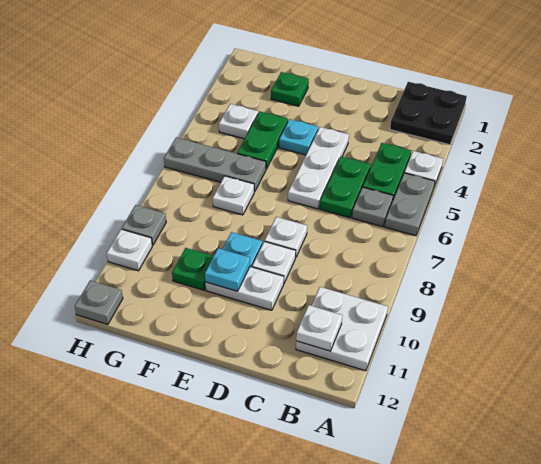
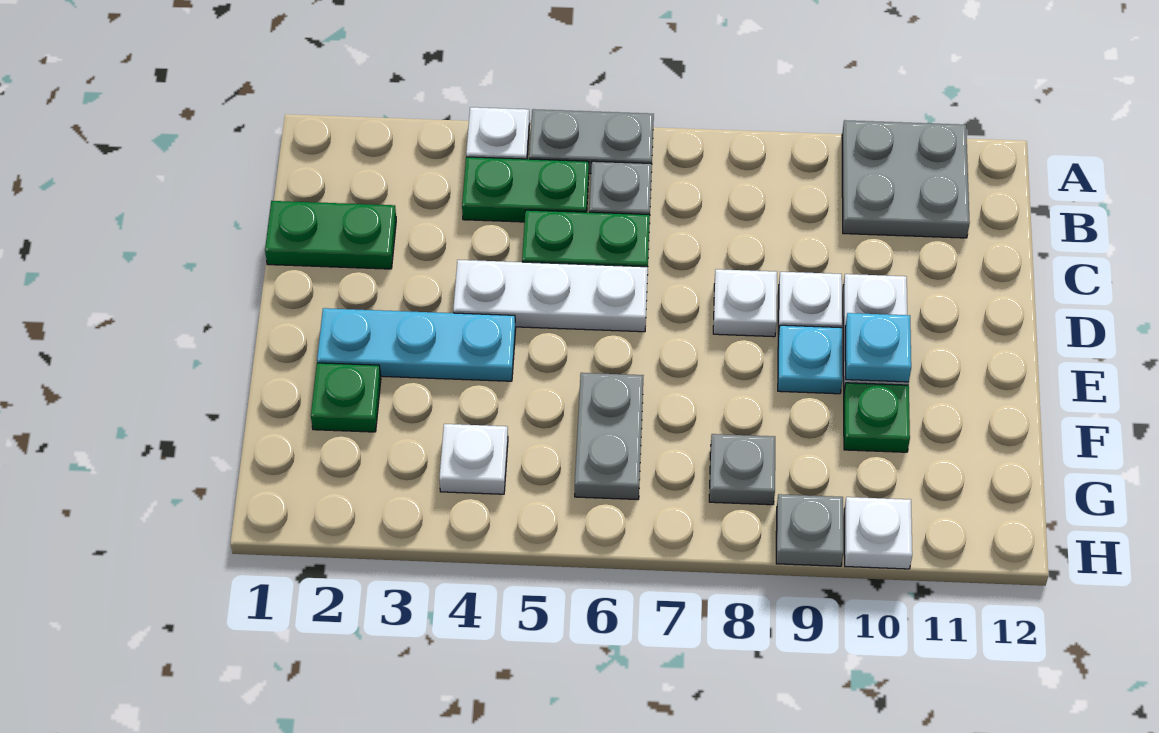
black plate A1:B2 level 1 -> none
white plate A10:B11 level 1 -> grey plate A10:B11 level 1
white plate B11 level 2 -> none
cyan plate E4 level 1 -> cyan plate E2:E4 level 1
green plate F4:F5 level 1 -> green plate C1:C2 level 1
grey plate F6:H6 level 1 -> grey plate F6:G6 level 1
white plate F7 level 1 -> none
grey plate H12 level 1 -> grey plate G8 level 1

